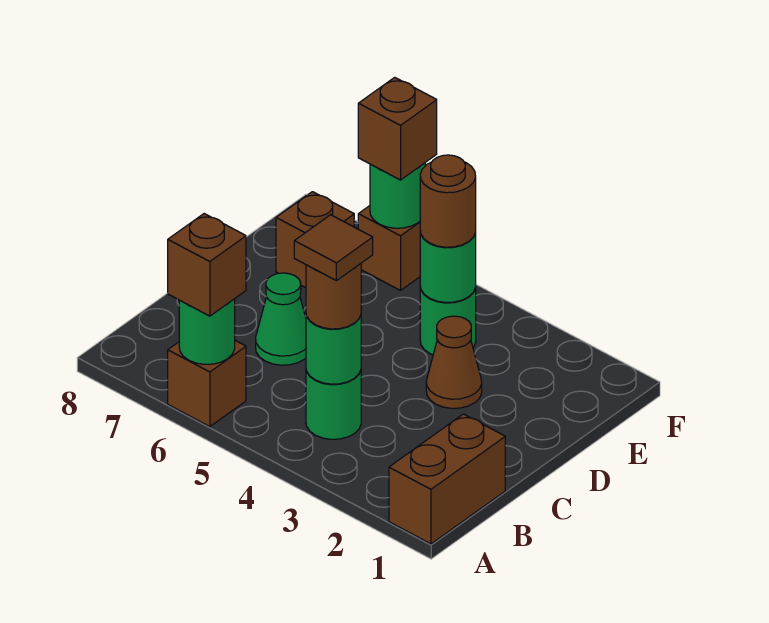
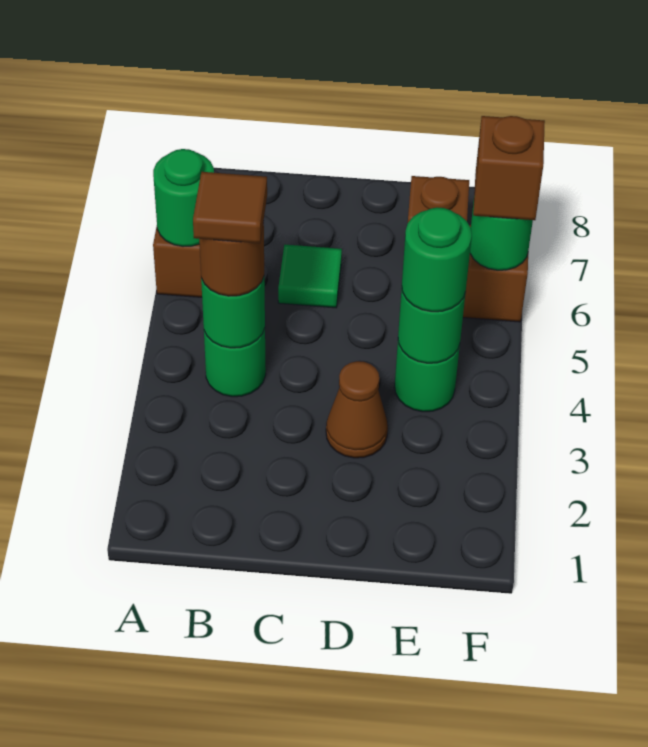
brown brick A1:B1 level 1 -> none
brown brick A6 level 3 -> none
green cone C6 level 1 -> green tile C6 level 1
brown round brick E4 level 3 -> green round brick E4 level 3

